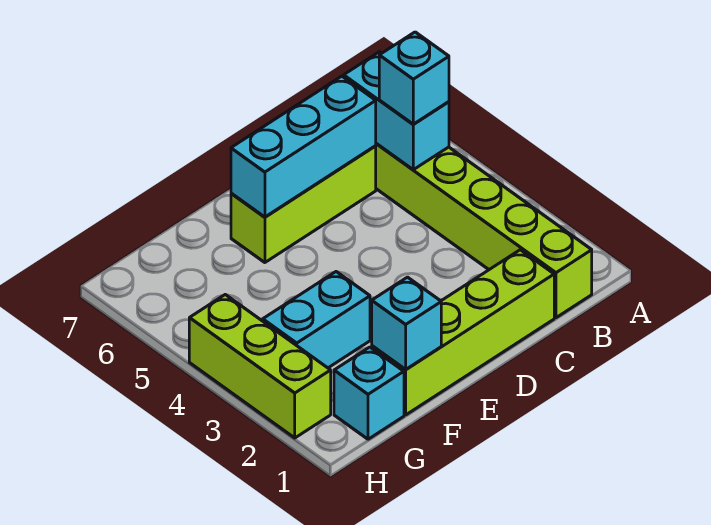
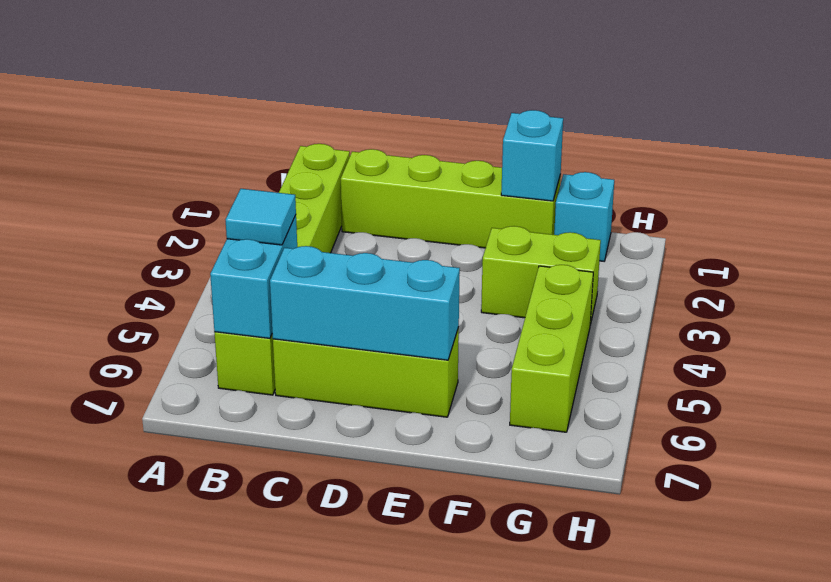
cyan brick B5 level 3 -> cyan tile B5 level 3
cyan brick F3:G3 level 1 -> lime brick F3:G3 level 1
lime brick H2:H4 level 1 -> lime brick G4:G6 level 1

